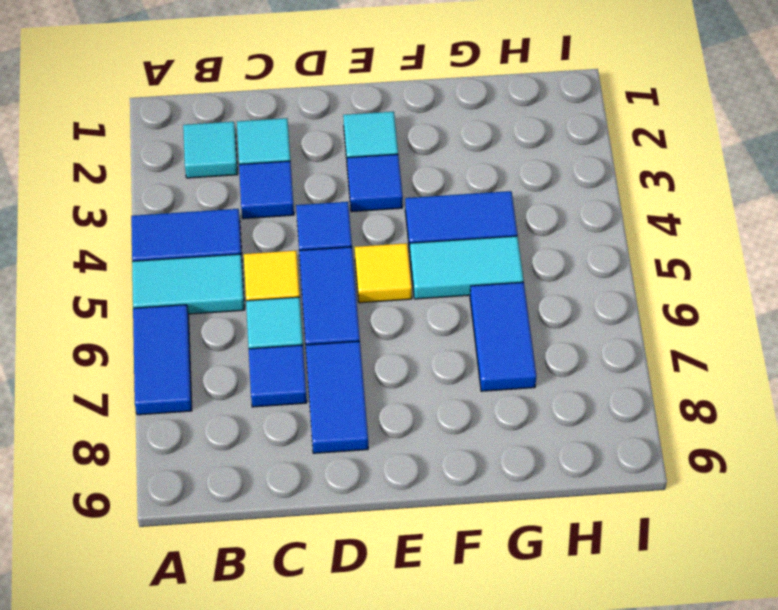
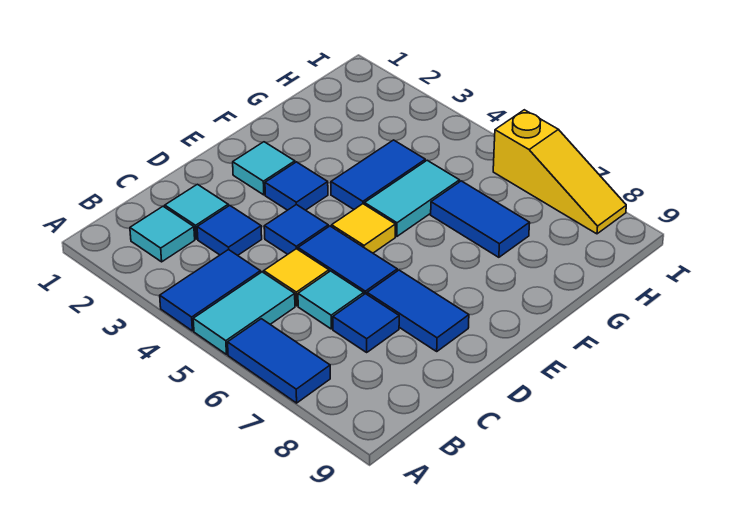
none -> yellow slope I6:I8 level 1 top 6

